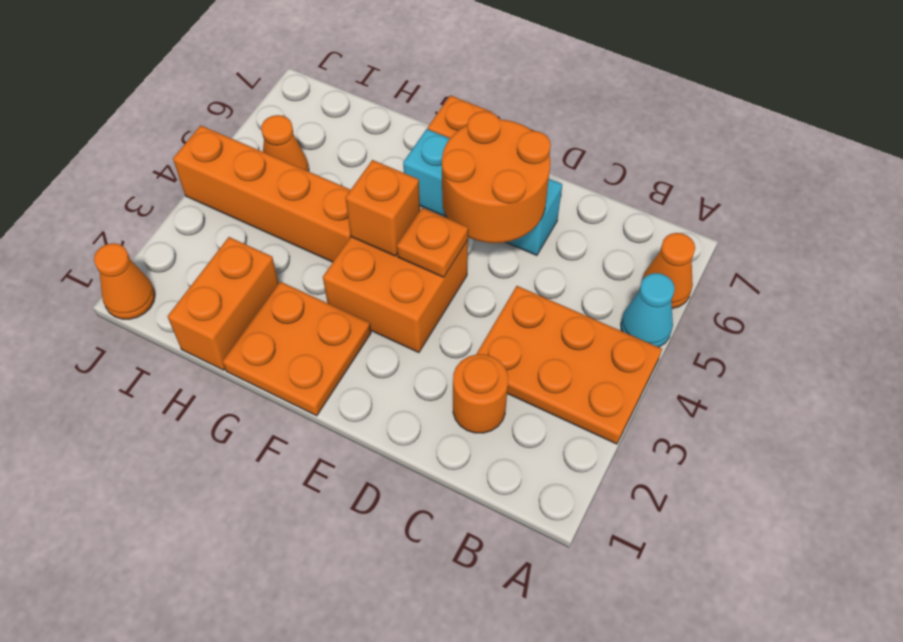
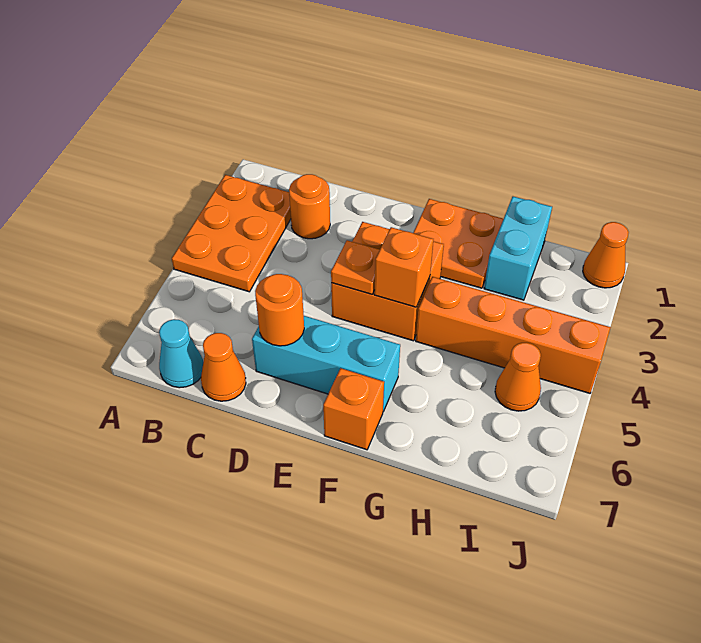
orange plate A3:C4 level 1 -> orange plate A2:B4 level 1
cyan cone A5 level 1 -> cyan cone B7 level 1
orange cone A6 level 1 -> orange cone C7 level 1
orange round brick D5:E6 level 2 -> orange round brick D6 level 2
orange brick H1:H2 level 1 -> cyan brick H1:H2 level 1

